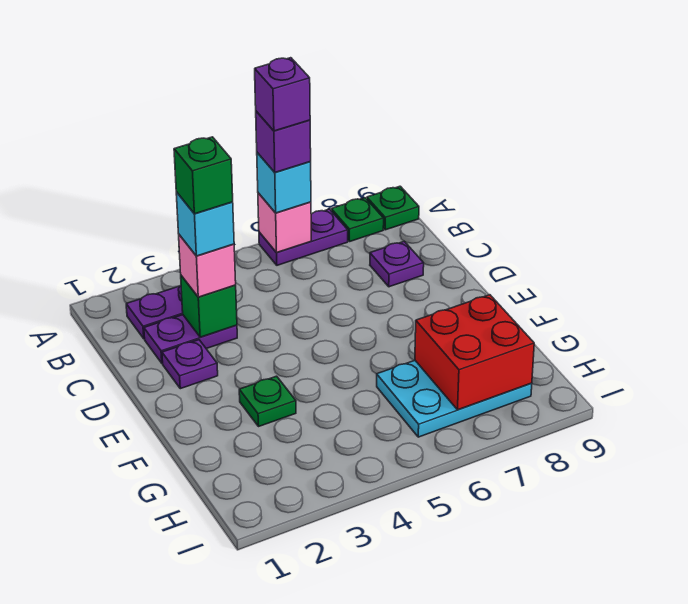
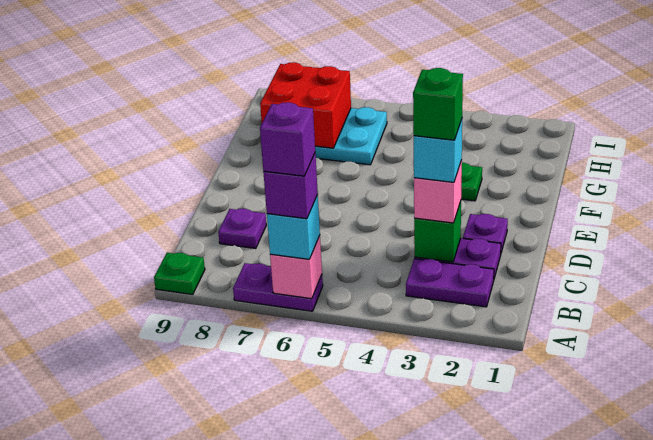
green plate A8 level 1 -> none

